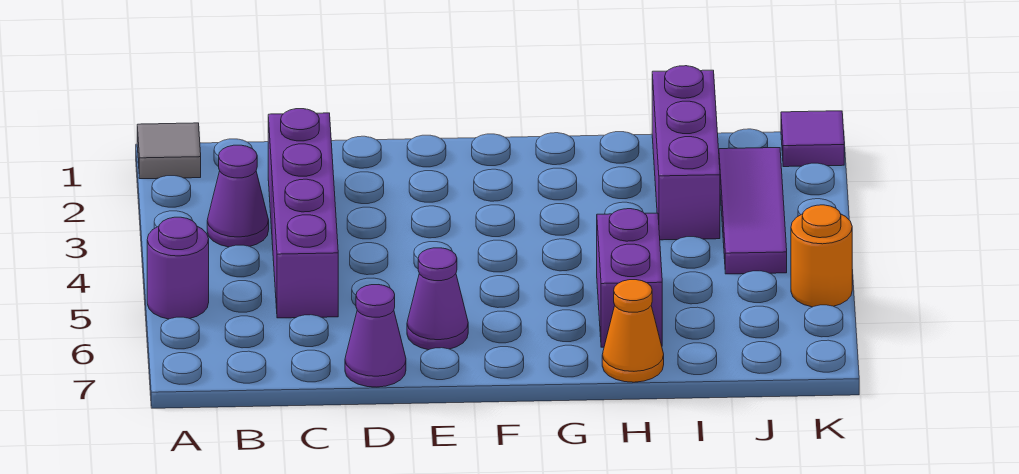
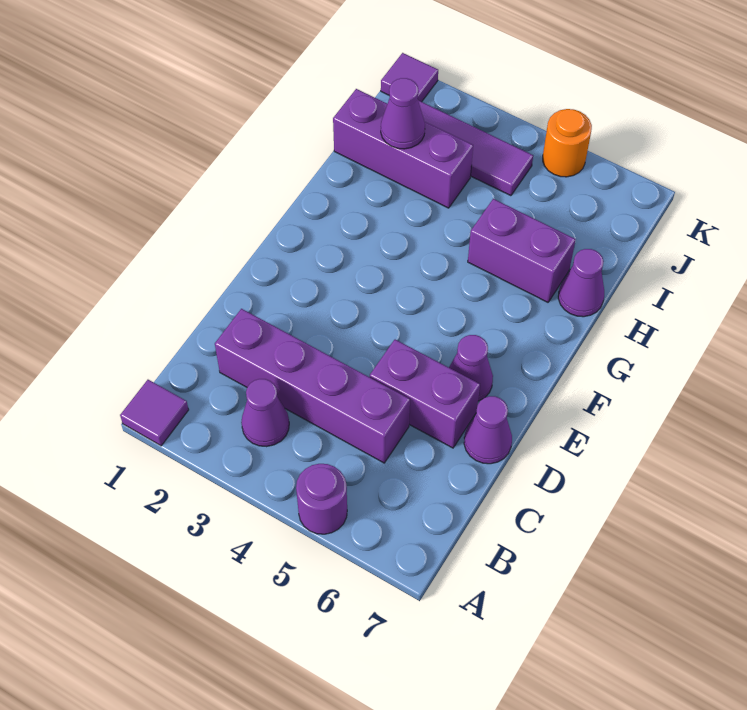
grey tile A1 level 1 -> purple tile A1 level 1
none -> purple brick D5:D6 level 1
orange cone H7 level 1 -> purple cone H7 level 1
none -> purple cone I2 level 2

